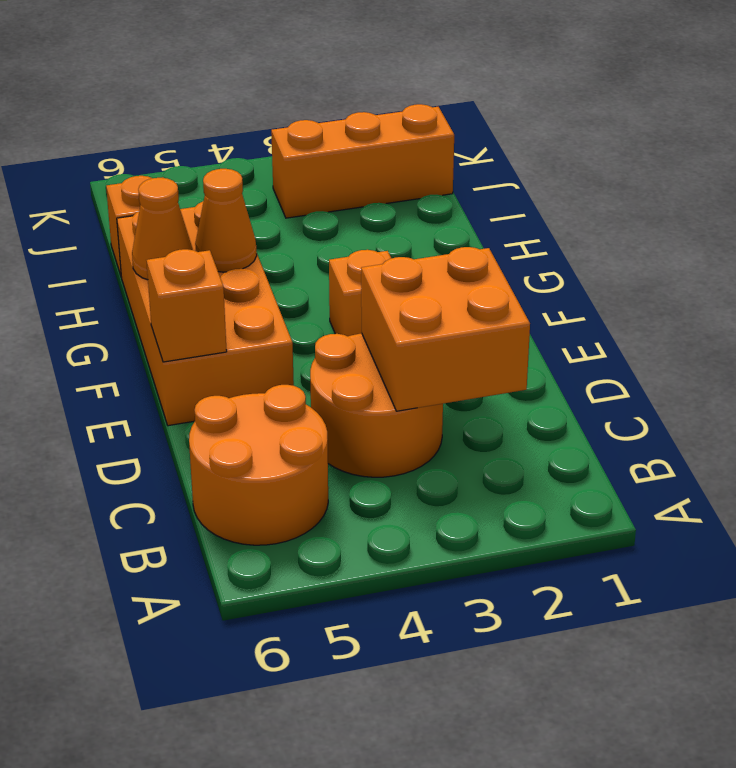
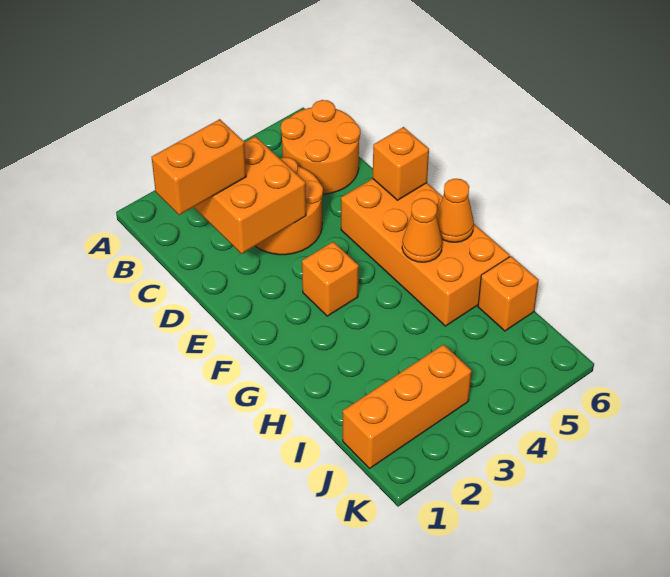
none -> orange brick C1:C2 level 3

